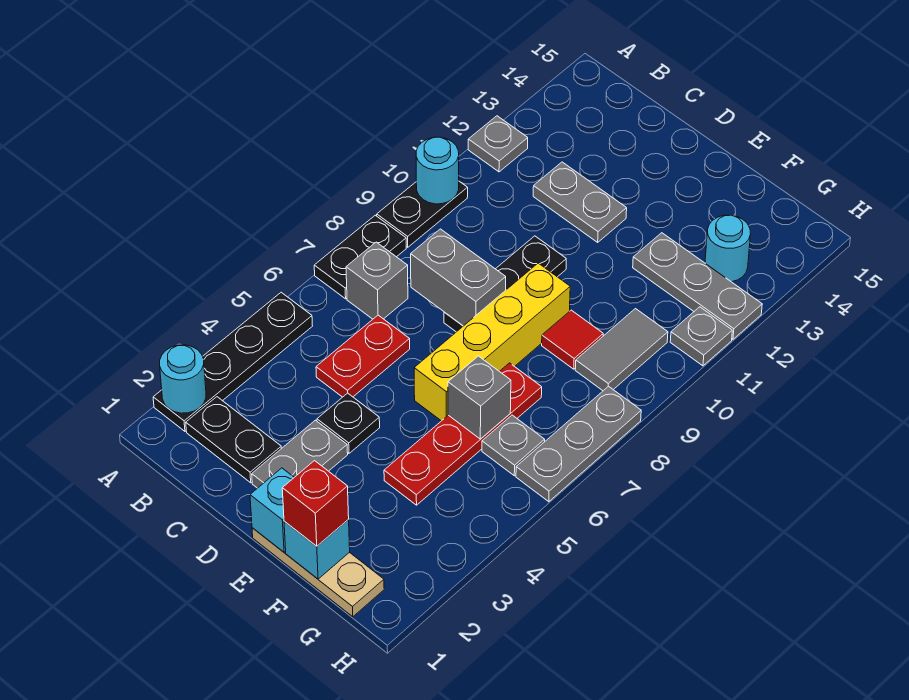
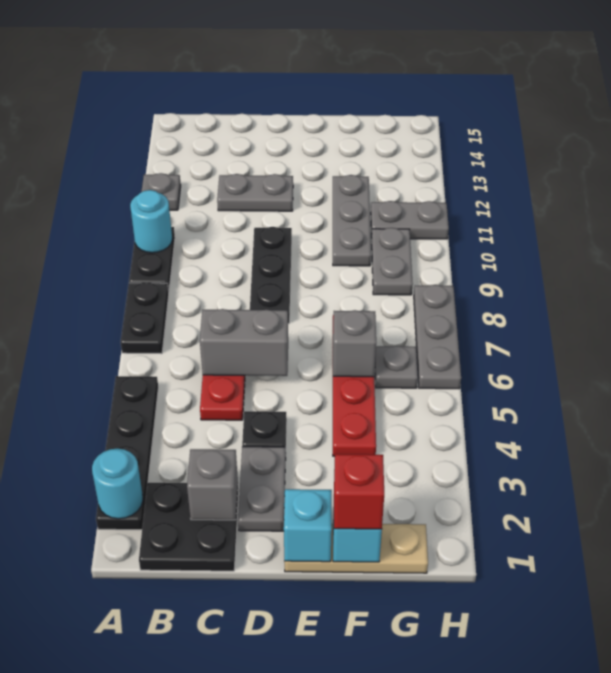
black plate B2:C2 level 1 -> black plate B1:C2 level 1
grey brick B7 level 1 -> grey brick C2 level 2
grey brick C8:D8 level 2 -> grey brick C6:D6 level 2
yellow brick E6:E9 level 1 -> none
red tile F9 level 1 -> none
grey plate F12:H12 level 1 -> grey plate F10:F12 level 1
grey tile G9:G10 level 1 -> grey plate G9:G10 level 1
cyan round brick G13 level 1 -> none
grey plate H11 level 1 -> grey plate G11:H11 level 1

